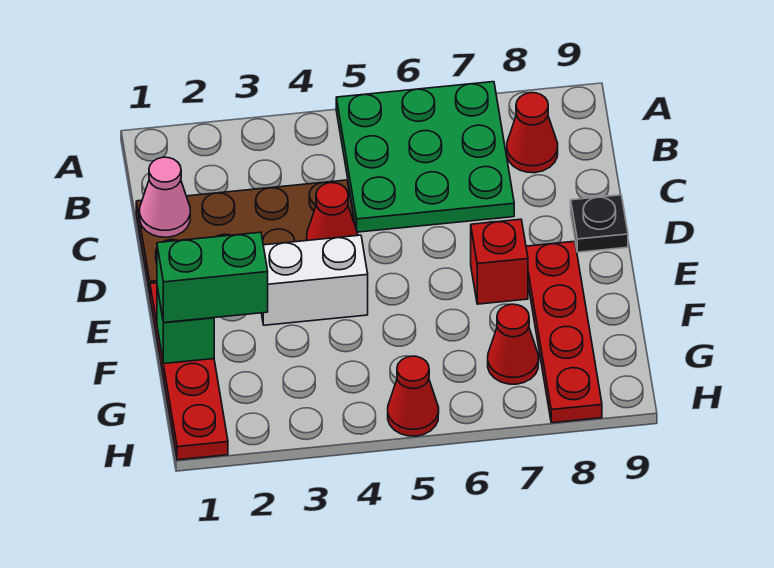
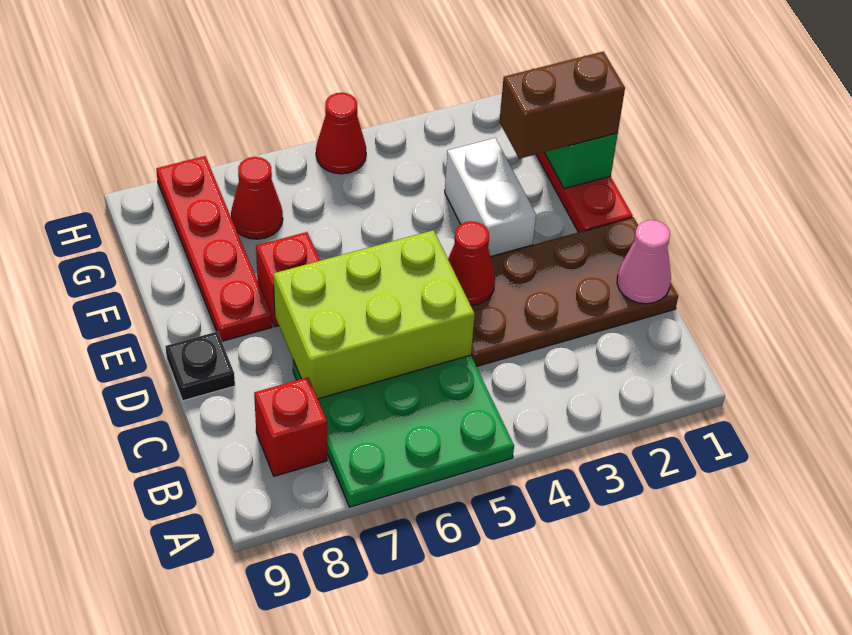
red cone B8 level 1 -> red brick B8 level 1
none -> lime brick C5:D7 level 2
white brick E3:E4 level 1 -> white brick E3:F3 level 1
green brick F1:F2 level 3 -> brown brick F1:F2 level 3

